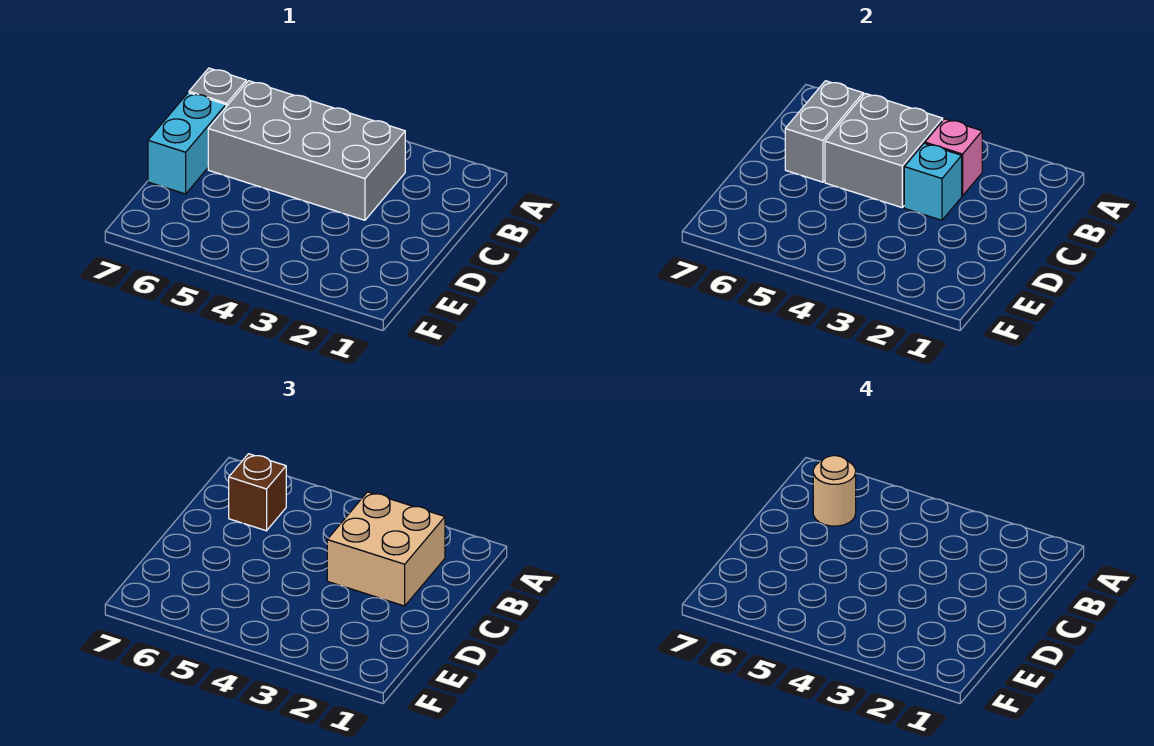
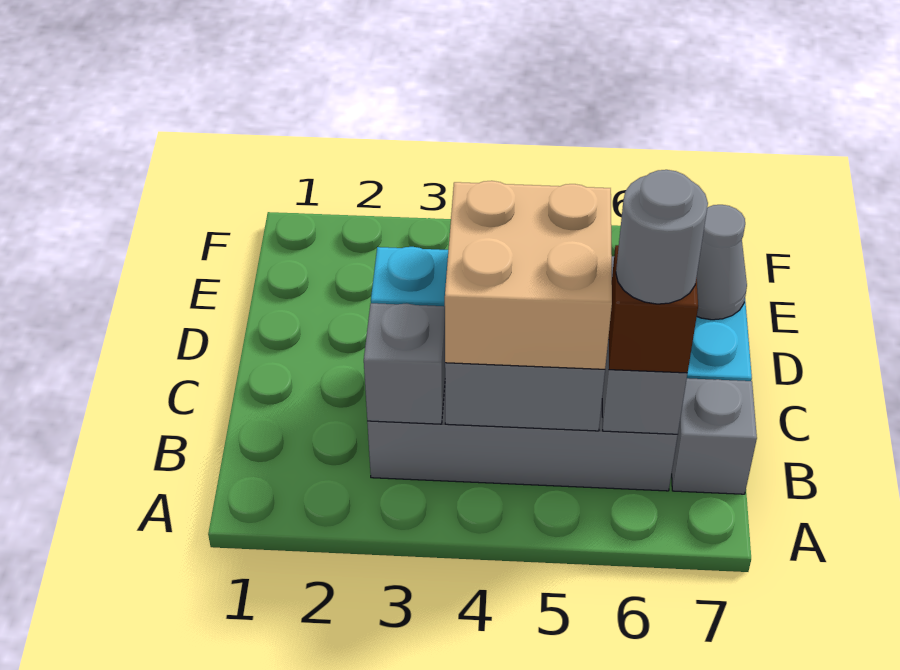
tan brick B2:C3 level 3 -> tan brick B4:C5 level 3
pink brick B3 level 2 -> grey brick B3 level 2
tan round brick B6 level 4 -> grey round brick B6 level 4
none -> grey cone D7 level 2

